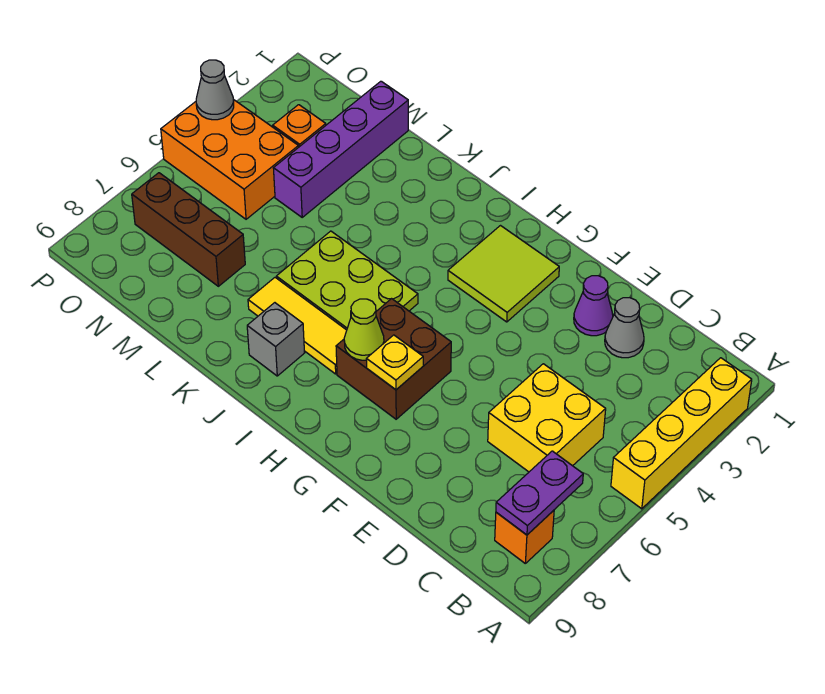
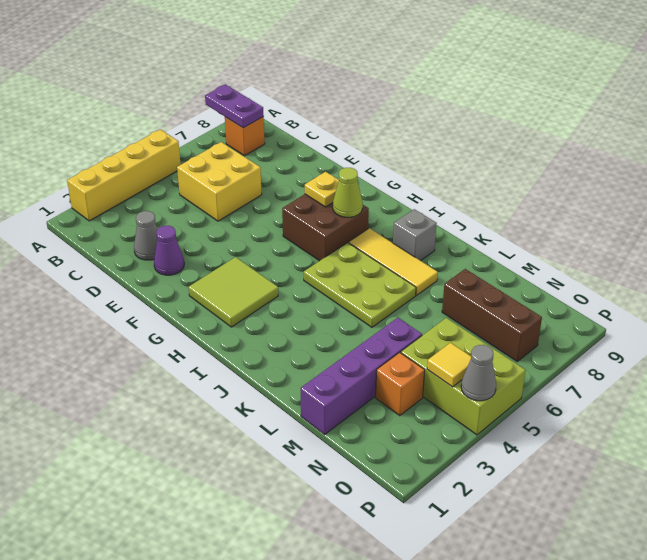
purple plate B7:B8 level 2 -> purple plate A8:B8 level 2
orange brick N4:P5 level 1 -> lime brick N4:P5 level 1
none -> yellow tile O4 level 2

